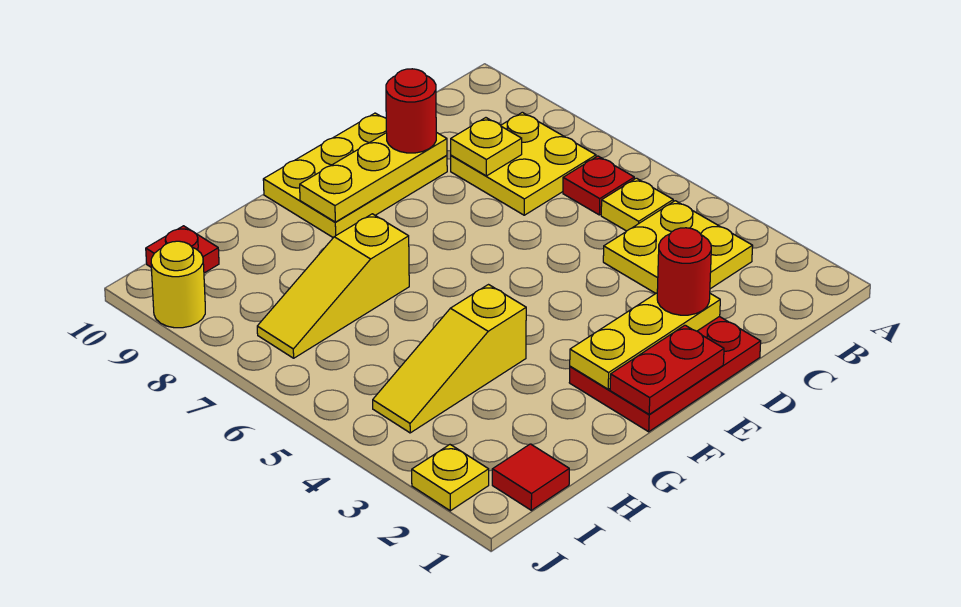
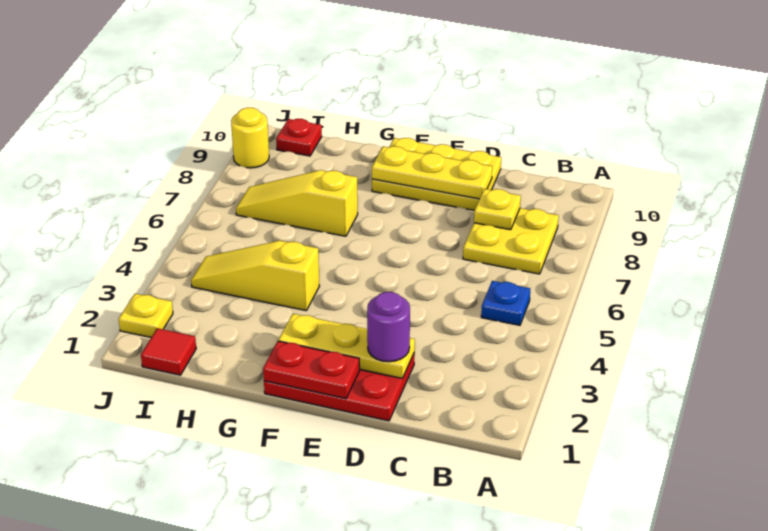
yellow plate B3:C4 level 1 -> none
yellow plate B5 level 1 -> blue plate B5 level 1
red plate B6 level 1 -> none
red round brick D2 level 3 -> purple round brick D2 level 3
red round brick D9 level 3 -> none

